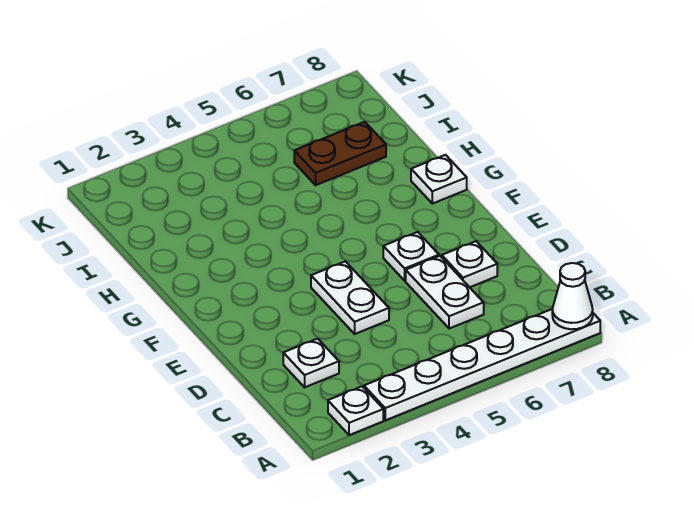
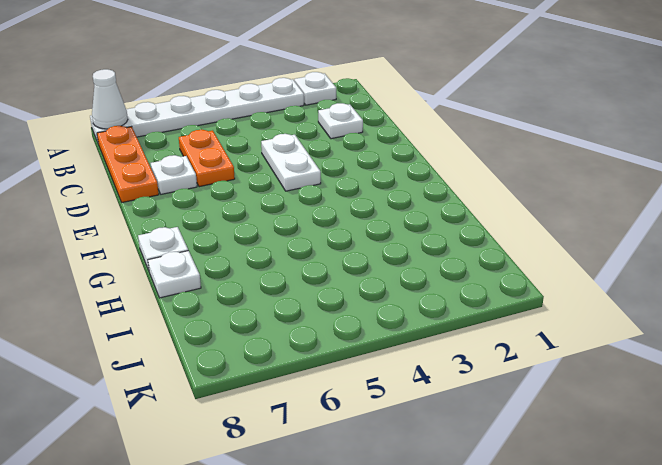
none -> orange plate B8:D8 level 1
white plate C6:D6 level 1 -> orange plate C6:D6 level 1
white plate E6 level 1 -> white plate H8 level 1
brown plate I6:I7 level 1 -> none

